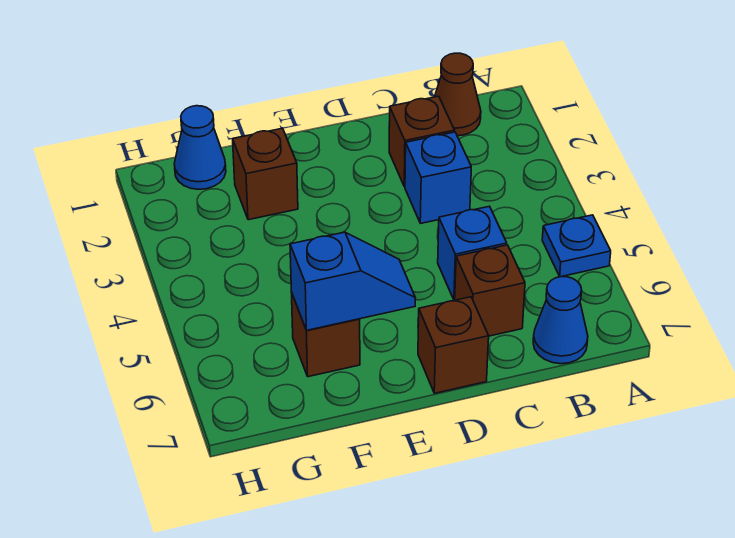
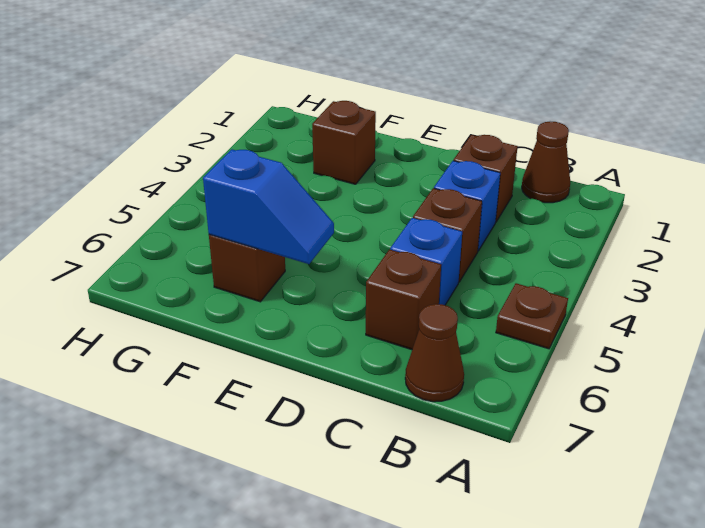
blue plate A5 level 1 -> brown plate A5 level 1
blue cone B7 level 1 -> brown cone B7 level 1
brown brick D7 level 1 -> brown brick C4 level 1
blue cone G1 level 1 -> none

